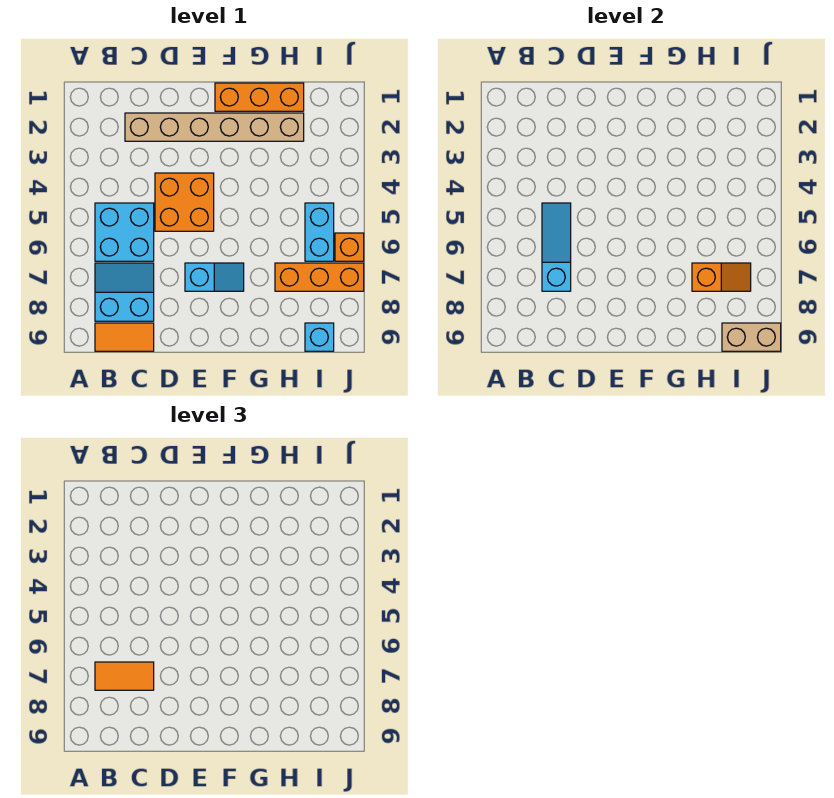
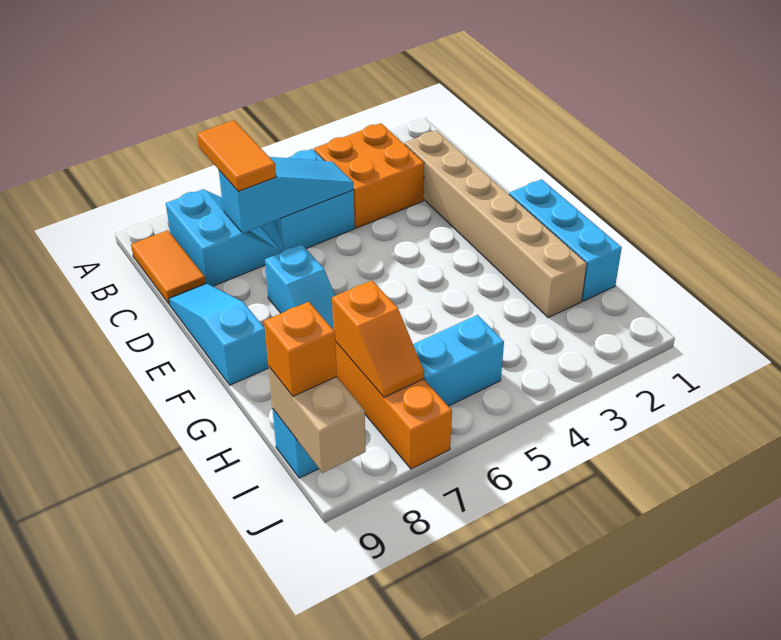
orange brick D4:E5 level 1 -> orange brick B3:C4 level 1
none -> cyan slope D9:F9 level 1 top F
orange brick F1:H1 level 1 -> cyan brick F1:H1 level 1
orange brick J6 level 1 -> orange brick I9 level 3

